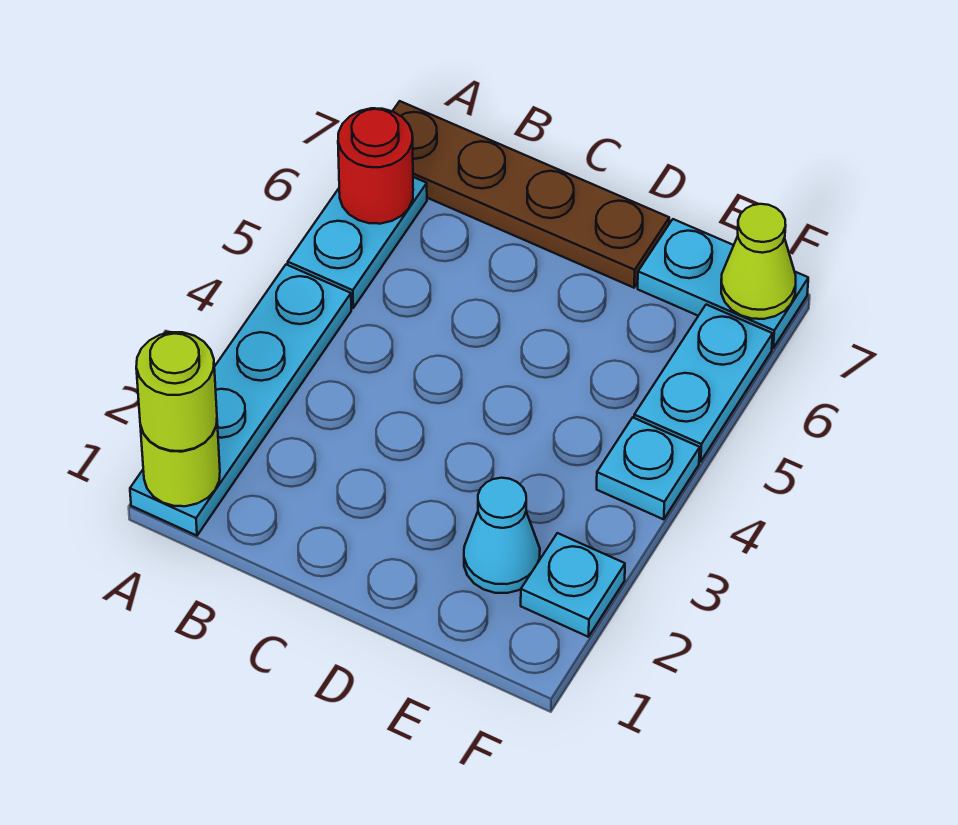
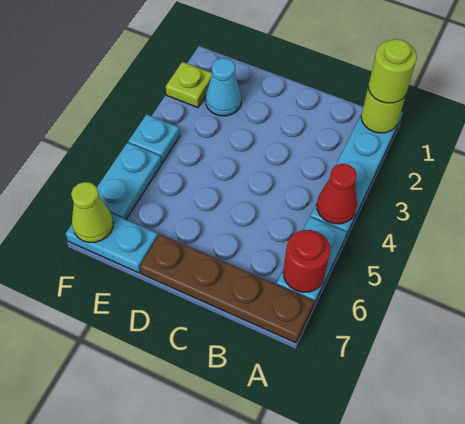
none -> red cone A4 level 2
cyan plate F2 level 1 -> lime plate F2 level 1

